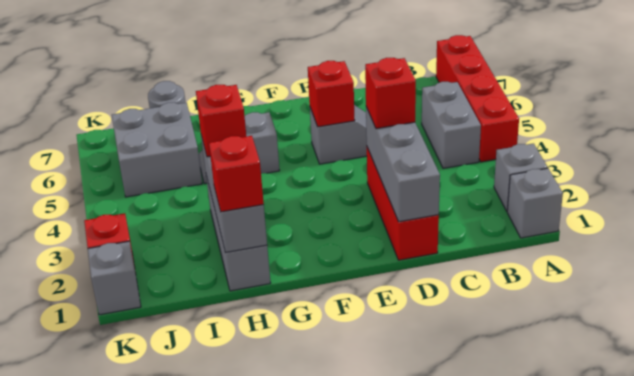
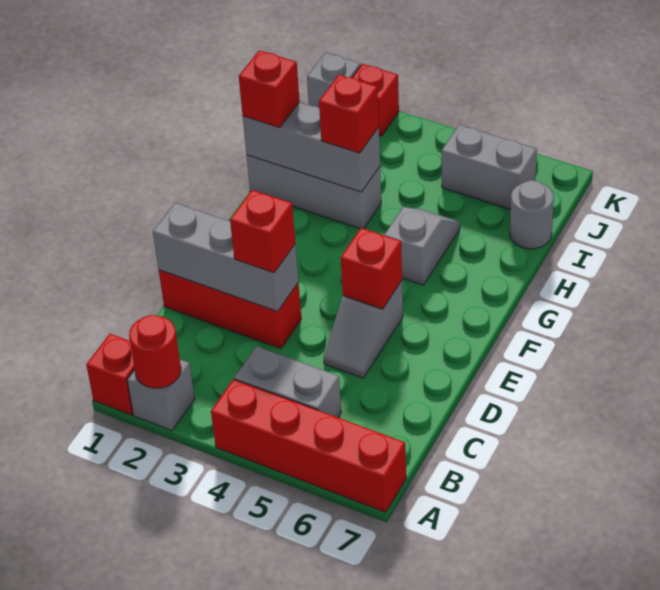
grey brick A1 level 1 -> red brick A1 level 1
none -> red round brick A2 level 2
grey brick I5:J6 level 1 -> grey brick J5:J6 level 1

